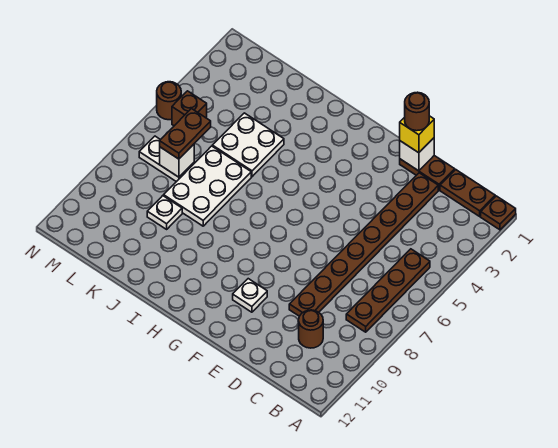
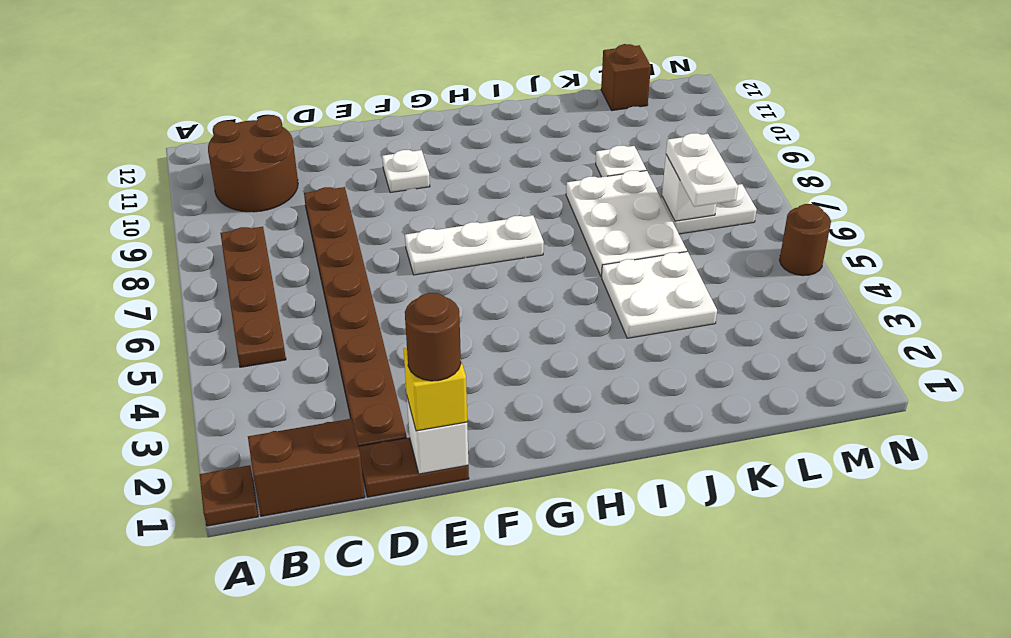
brown plate B1:C1 level 1 -> brown brick B1:C1 level 1
brown round brick C10 level 1 -> brown round brick B10:C11 level 1
none -> white plate F7:H7 level 1
brown plate L6:L7 level 3 -> white plate L6:L7 level 3
brown brick M5 level 1 -> brown brick L12 level 1

